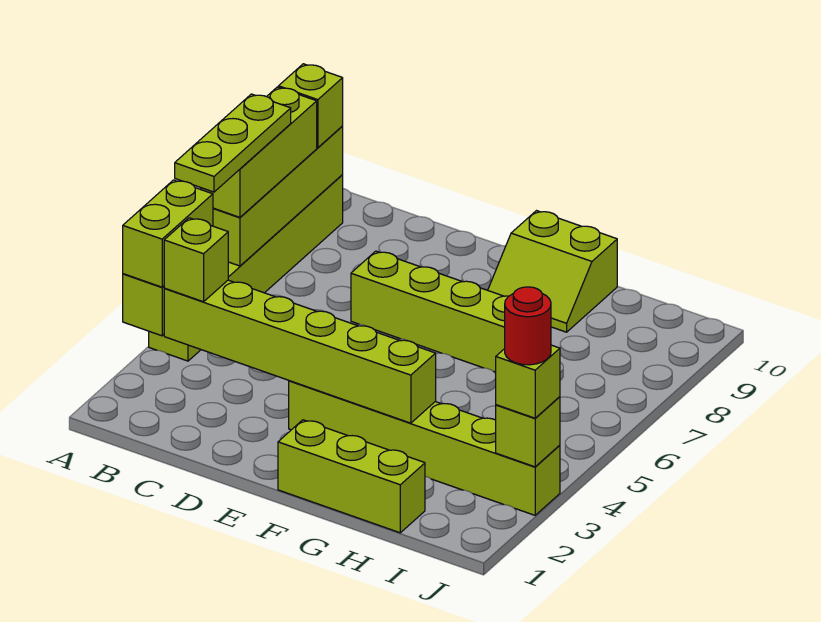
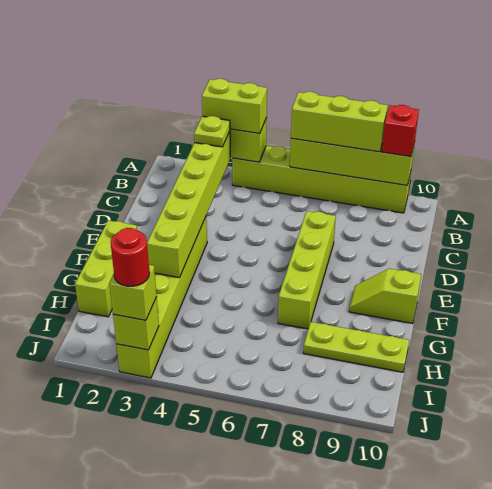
lime plate A5:A7 level 4 -> lime plate H8:H10 level 1
lime brick A9 level 3 -> red brick A9 level 3
lime brick B3 level 3 -> lime plate B3 level 3
lime slope F9:G10 level 1 top 10 -> lime slope F9:F10 level 1 top 10

